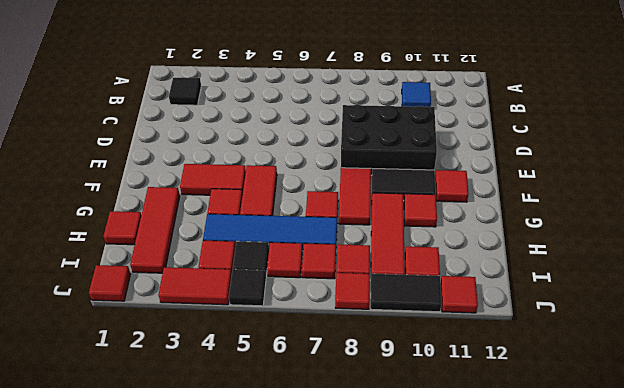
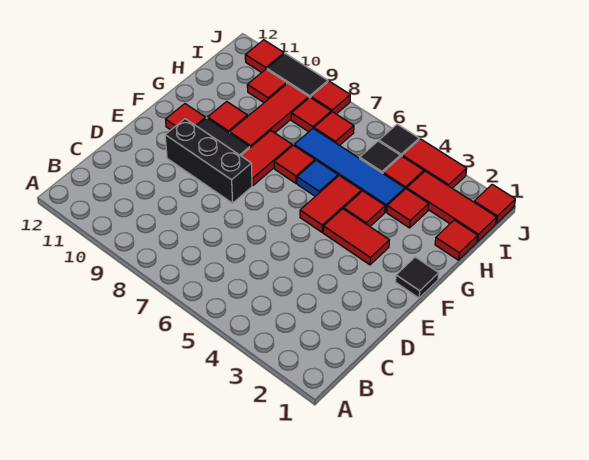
black tile B2 level 1 -> black tile F1 level 1
blue tile B10 level 1 -> blue tile G6 level 1
black brick D8:E10 level 1 -> black brick E8:E10 level 1
red tile G2:I2 level 1 -> red tile I1:I3 level 1
red tile I6 level 1 -> red tile H3 level 1

